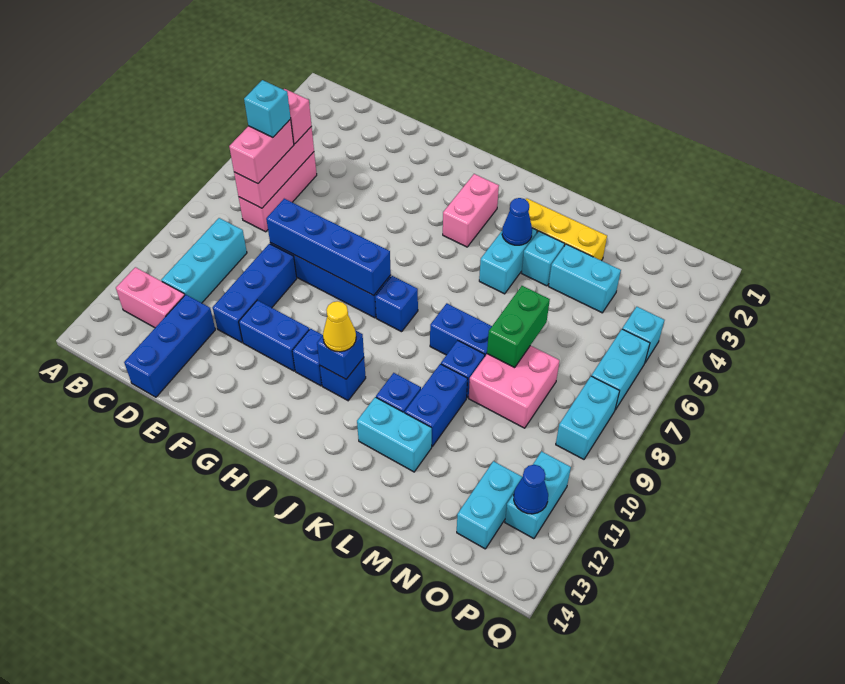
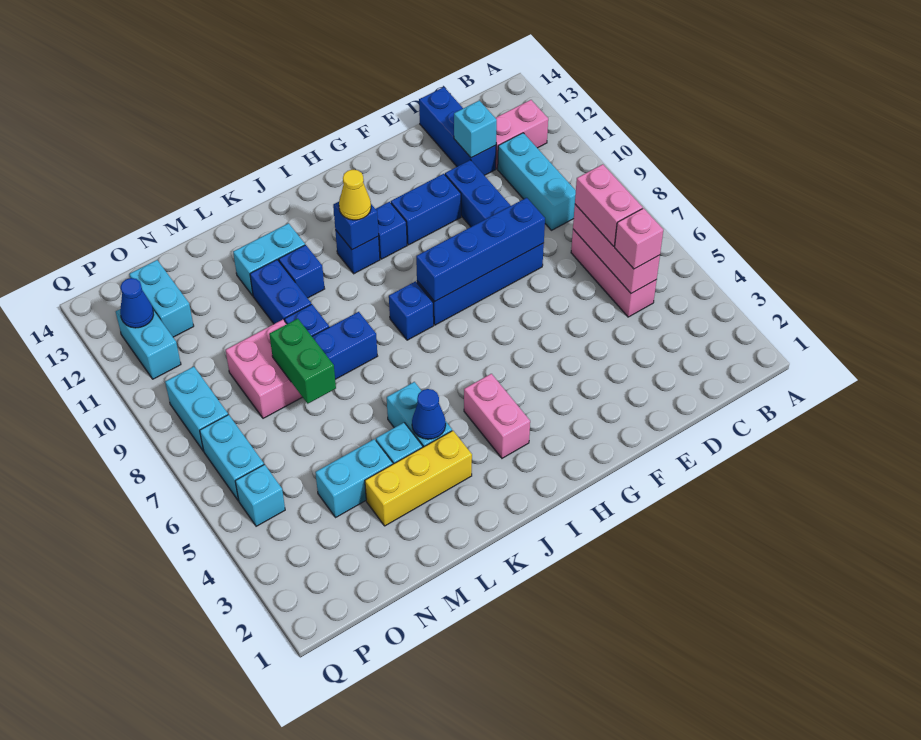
cyan brick C6 level 4 -> cyan brick D12 level 2

